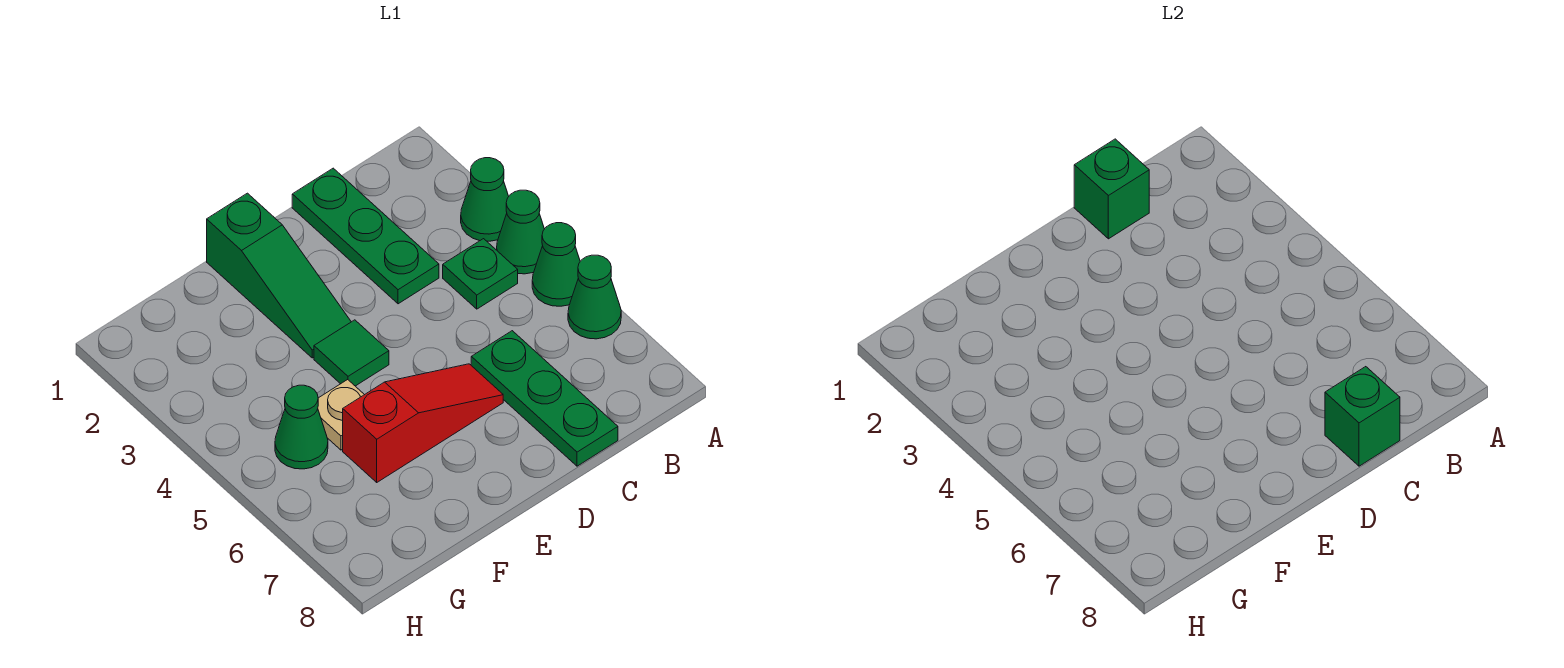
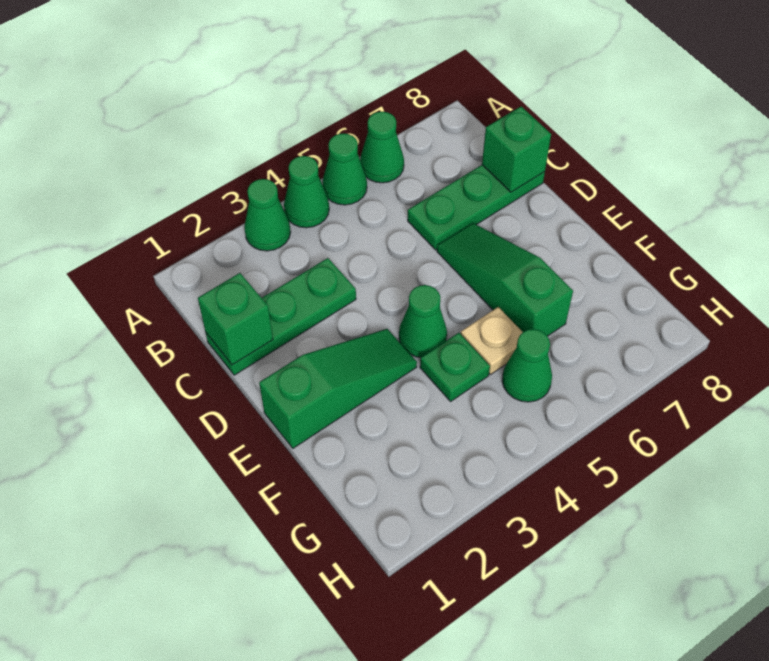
green plate B4 level 1 -> green plate F4 level 1
red slope D6:F6 level 1 top F -> green slope D6:F6 level 1 top F
green tile E4 level 1 -> green cone E4 level 1

